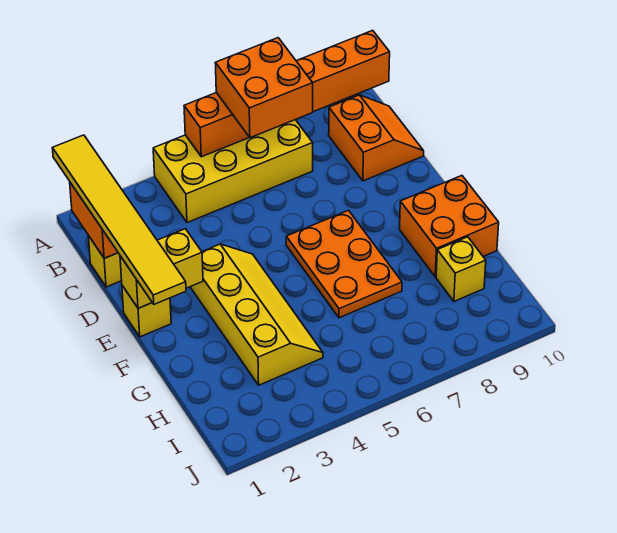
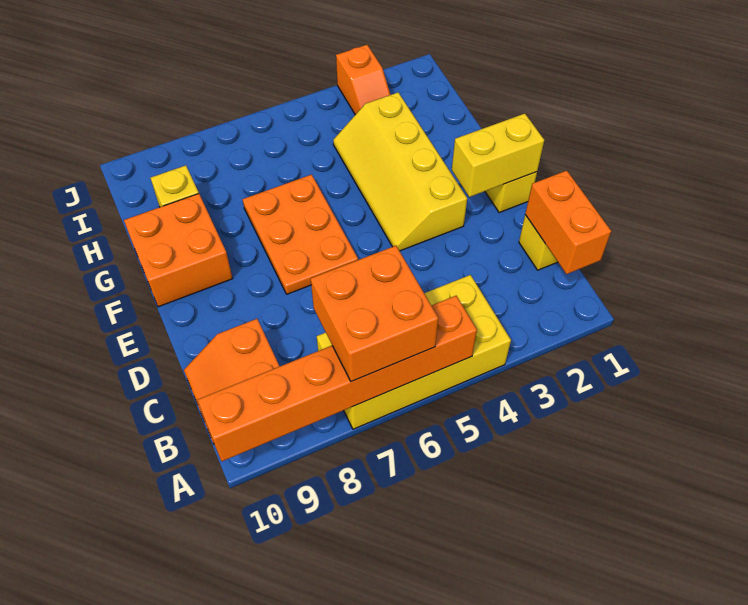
yellow tile A1:F1 level 3 -> none
none -> orange slope I3:J3 level 1 top J

